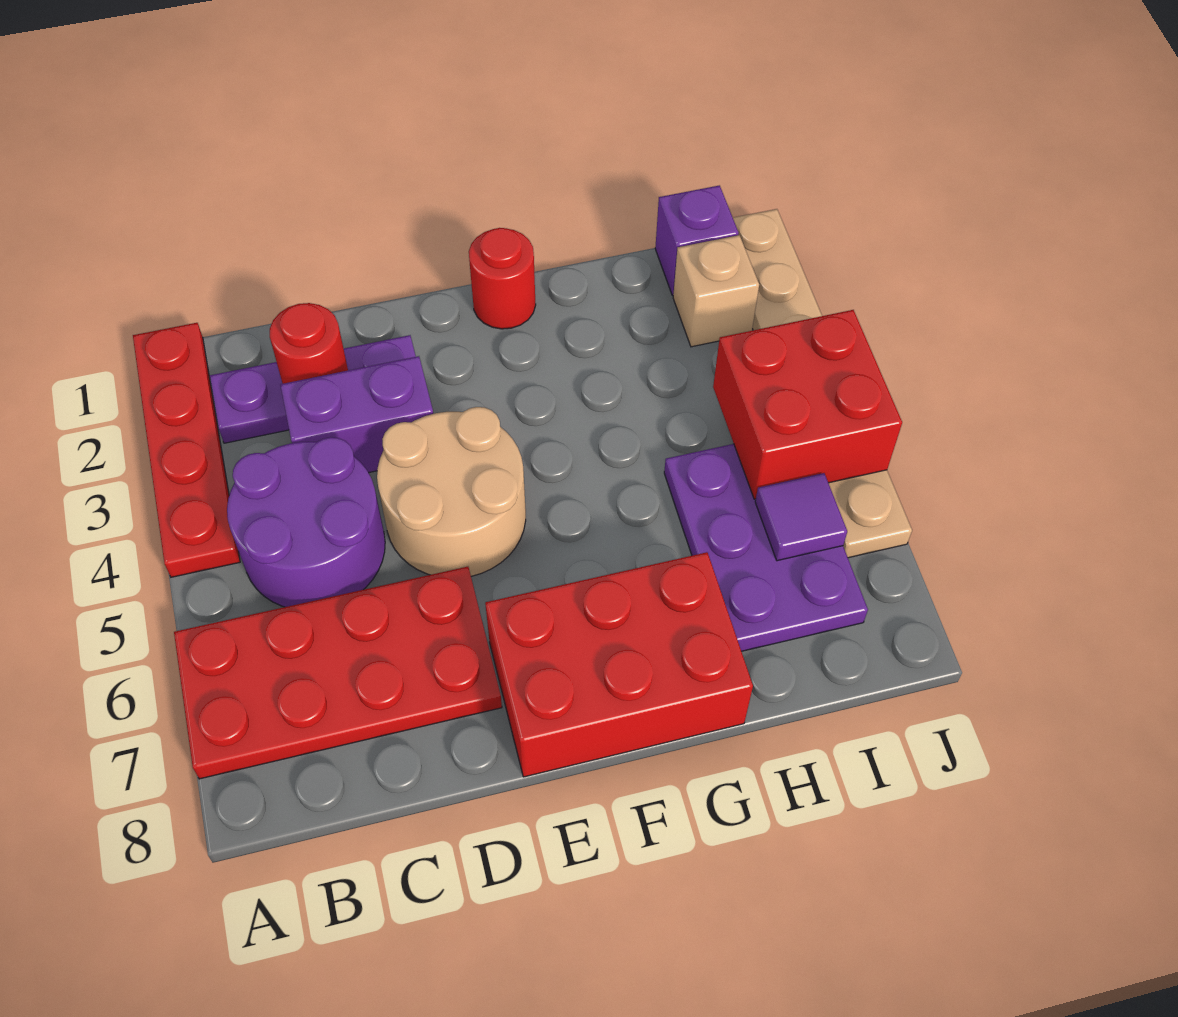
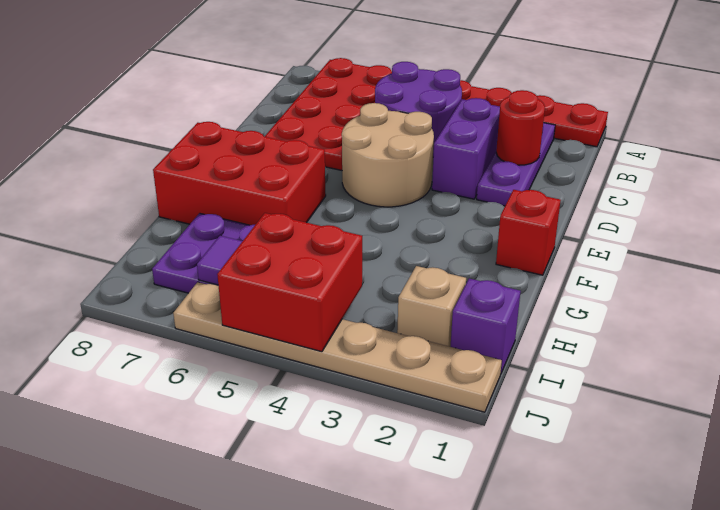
red brick E7:G8 level 1 -> red brick F6:G8 level 1
red round brick F1 level 1 -> red brick F1 level 1

